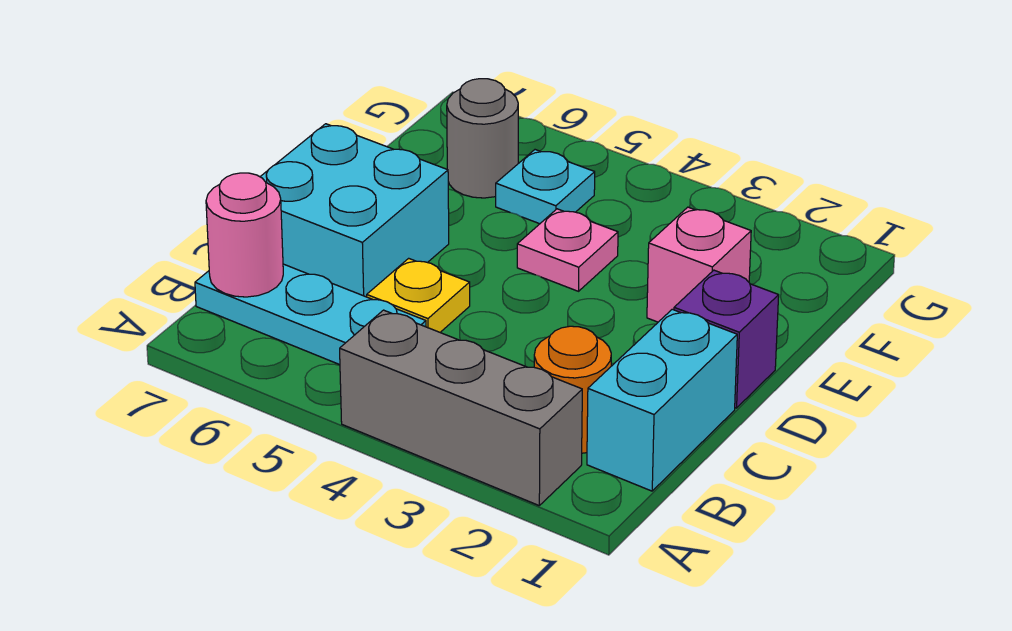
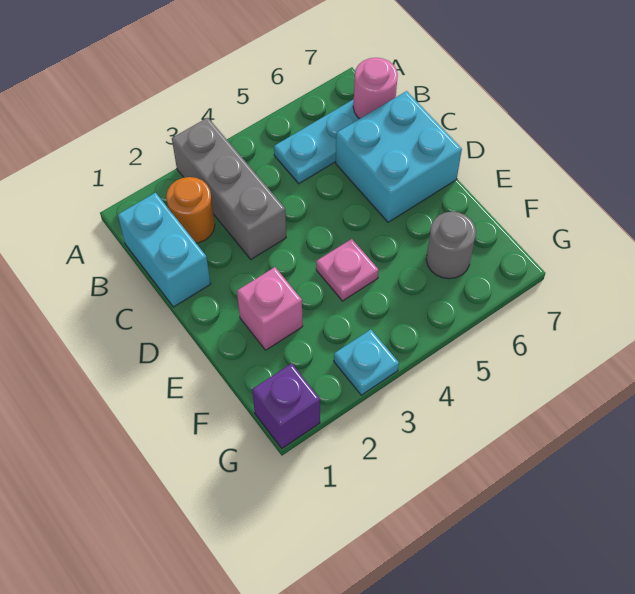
grey brick A2:A4 level 1 -> grey brick A3:C3 level 1
yellow plate C5 level 1 -> none
purple brick D1 level 1 -> purple brick G1 level 1
cyan plate F5 level 1 -> cyan plate G3 level 1

